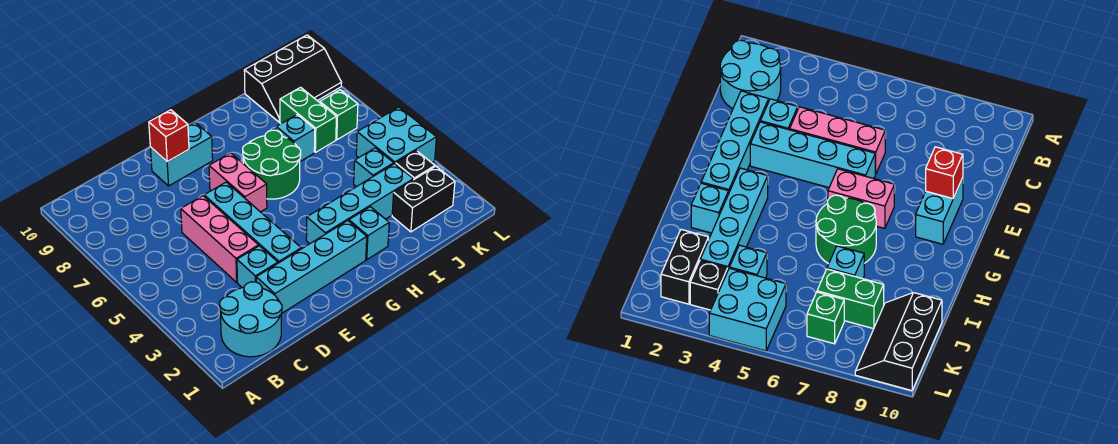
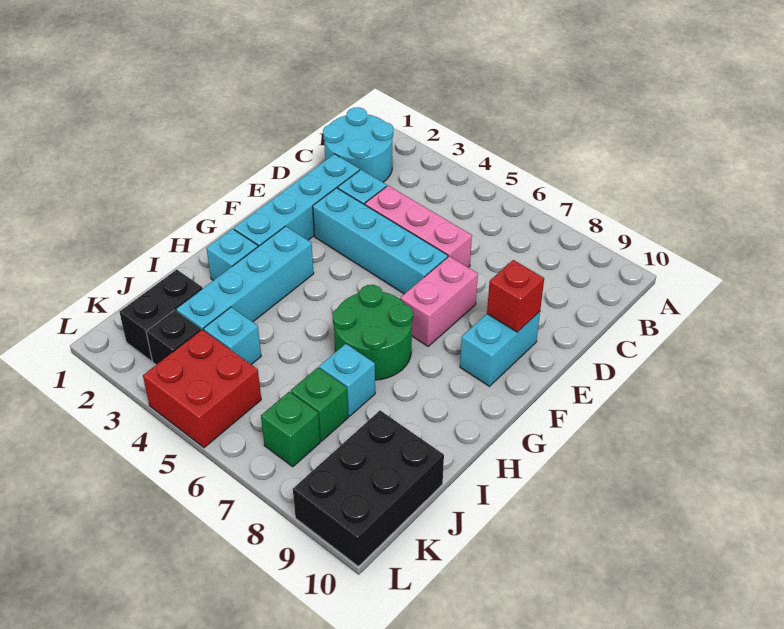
pink brick F6:F7 level 1 -> pink brick E7:F7 level 1
green brick J7:J8 level 1 -> green brick J7 level 1
black slope J9:L10 level 1 top 10 -> black brick J9:L10 level 1
cyan brick K4:L5 level 1 -> red brick K4:L5 level 1

